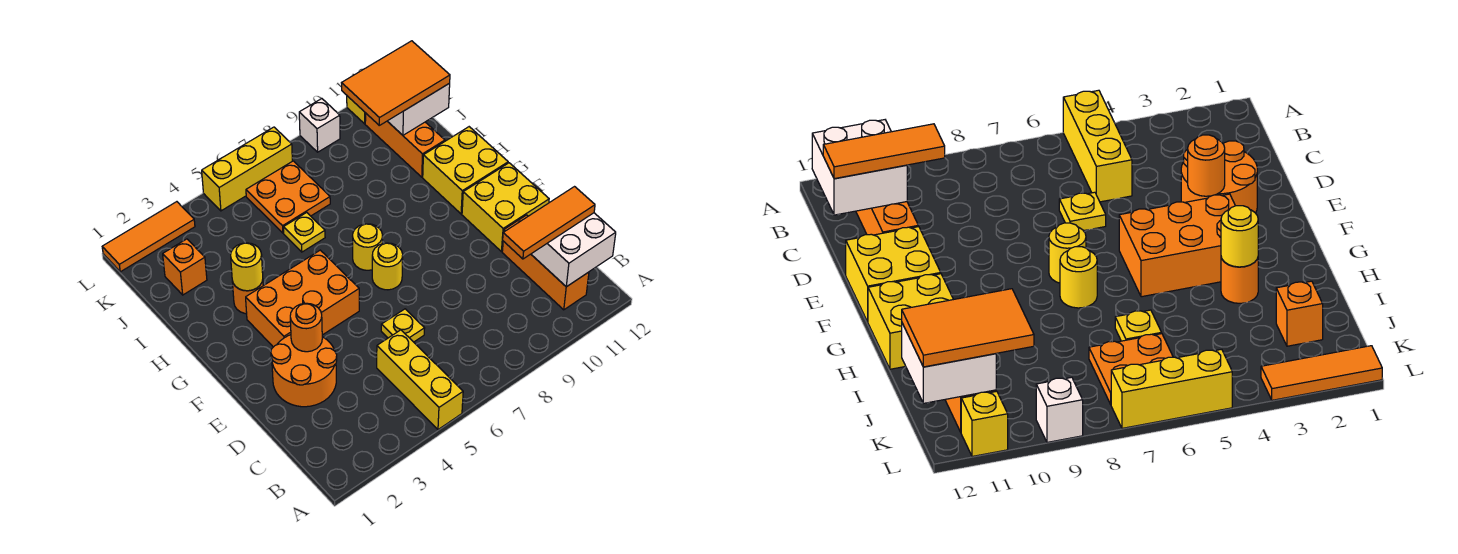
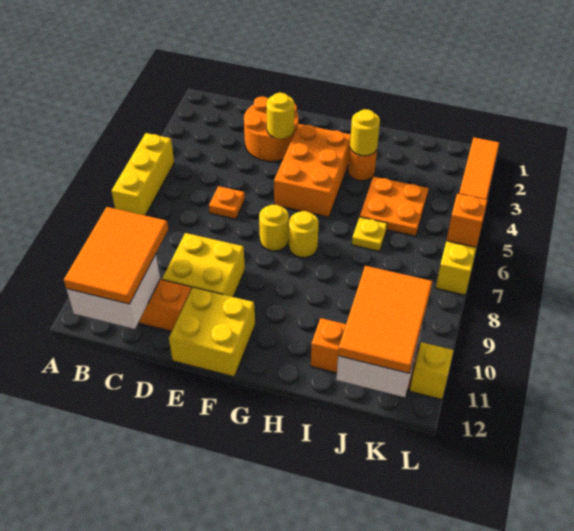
yellow brick A5:C5 level 1 -> yellow brick A5:A7 level 1
orange tile C10:C12 level 3 -> orange tile B10:C12 level 3
yellow plate D6 level 1 -> orange plate D6 level 1
orange round brick E3 level 2 -> yellow round brick E3 level 2
yellow brick G11:H12 level 1 -> yellow brick D9:E10 level 1
orange brick J2 level 1 -> orange brick L6 level 2
orange plate J6:K7 level 1 -> orange plate I4:J5 level 1
white brick L9 level 1 -> none

